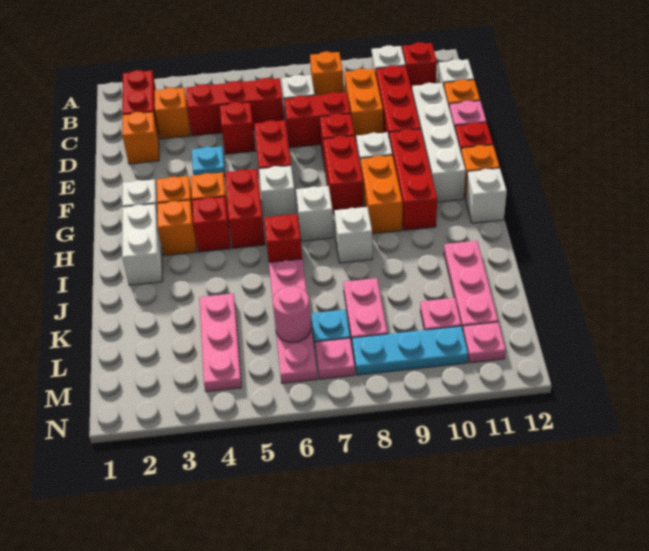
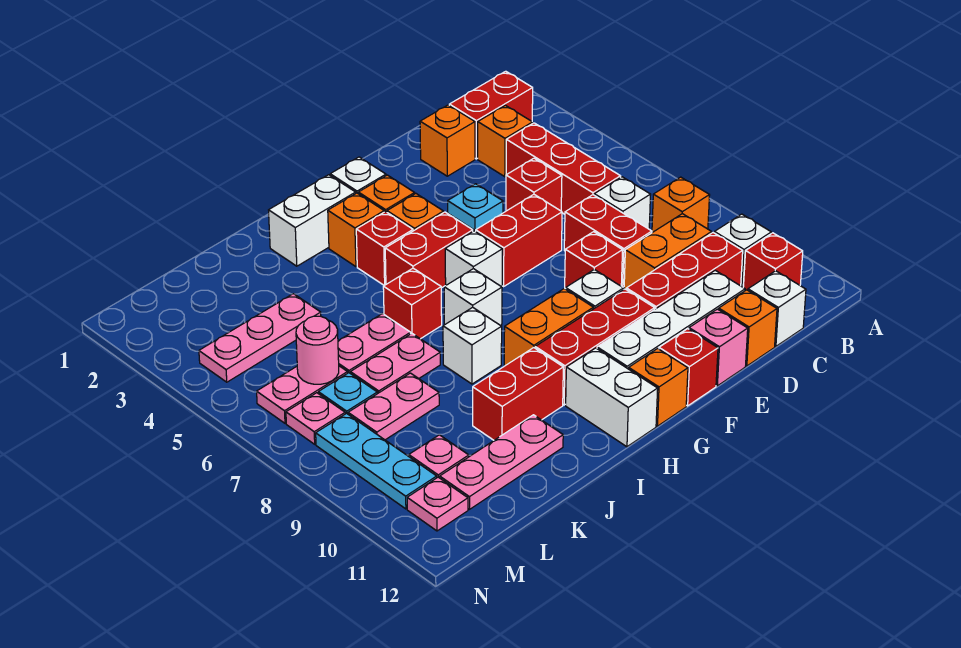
red brick F8:G8 level 1 -> red brick I10:J10 level 1
white brick H12 level 1 -> white brick H11:H12 level 1
none -> pink plate J7:K7 level 1

